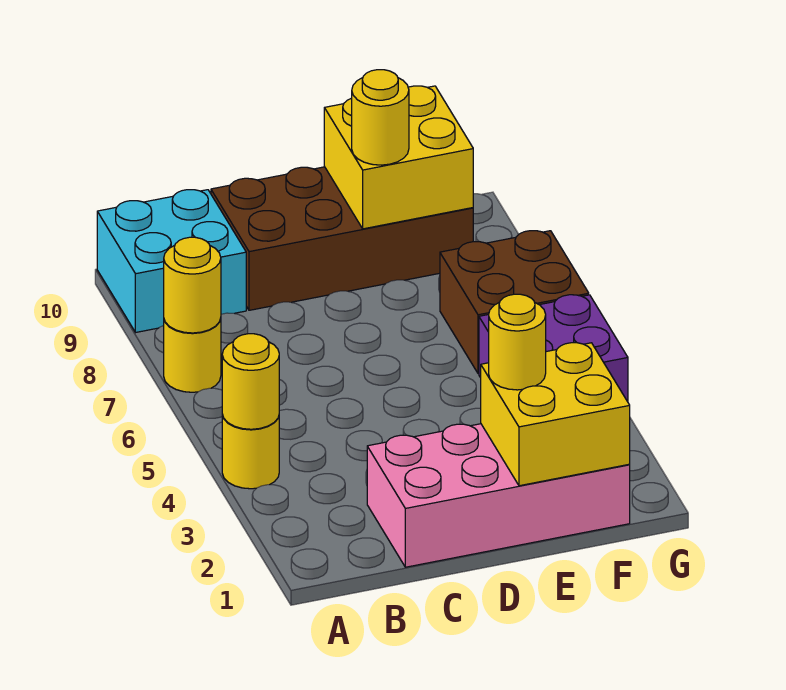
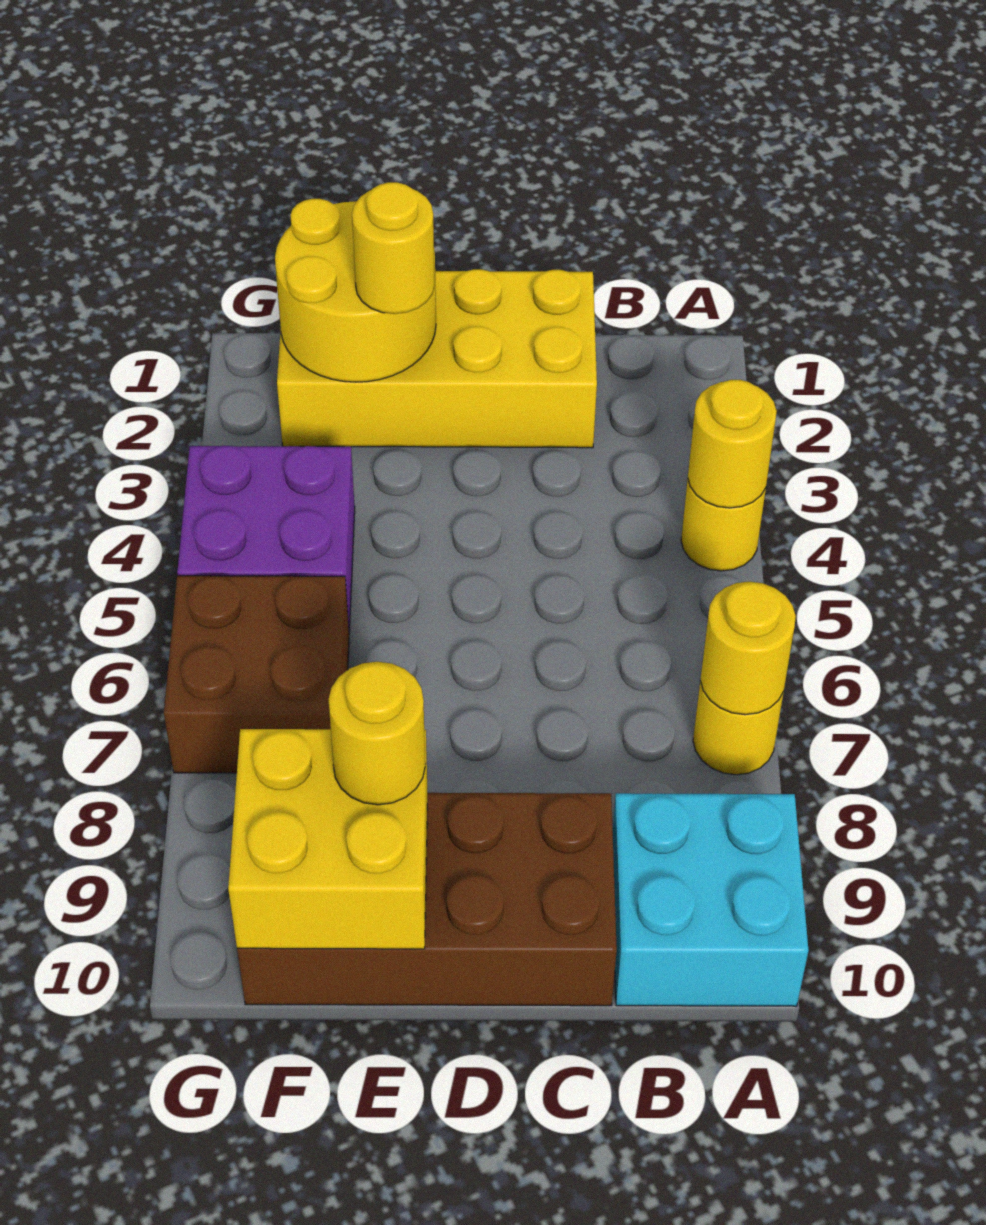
pink brick C1:F2 level 1 -> yellow brick C1:F2 level 1
yellow brick E1:F2 level 2 -> yellow round brick E1:F2 level 2

